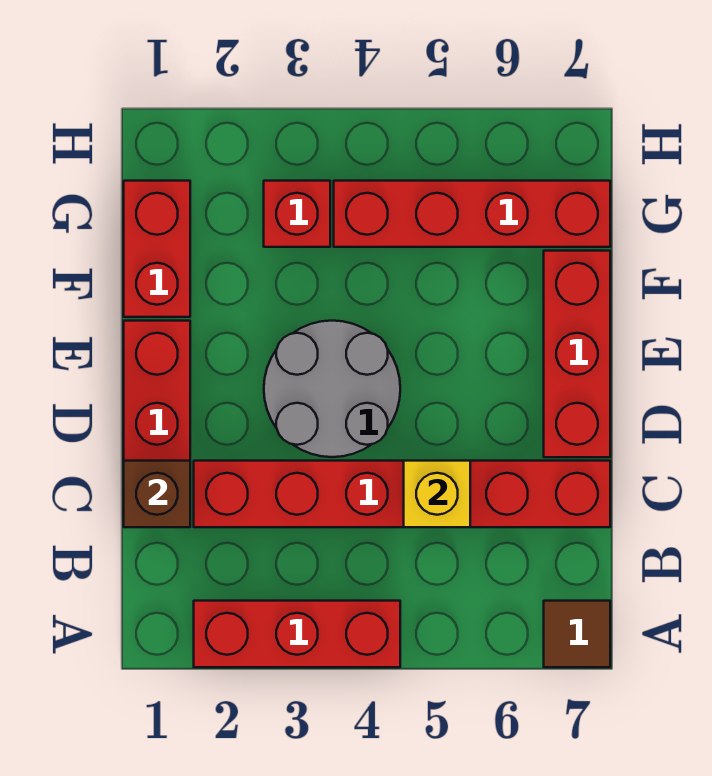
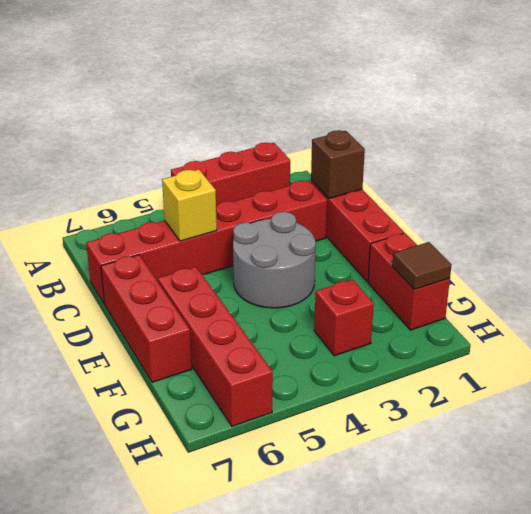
brown tile A7 level 1 -> brown tile G1 level 2
red brick G4:G7 level 1 -> red brick E6:H6 level 1

